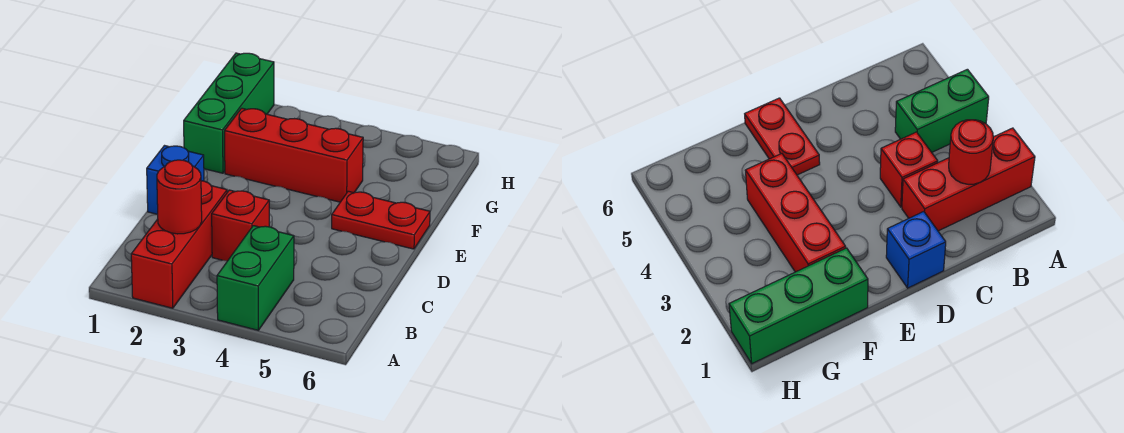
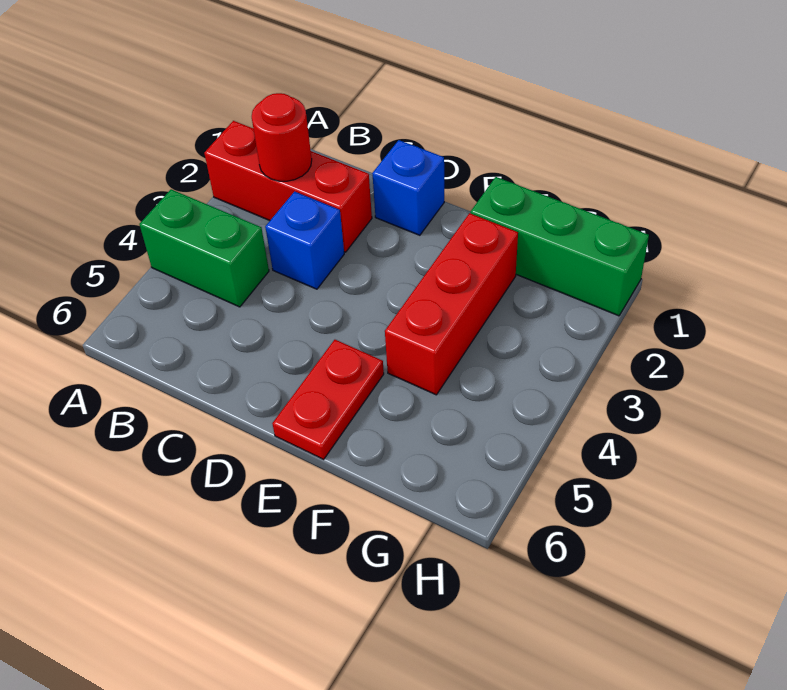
red brick C3 level 1 -> blue brick C3 level 1

